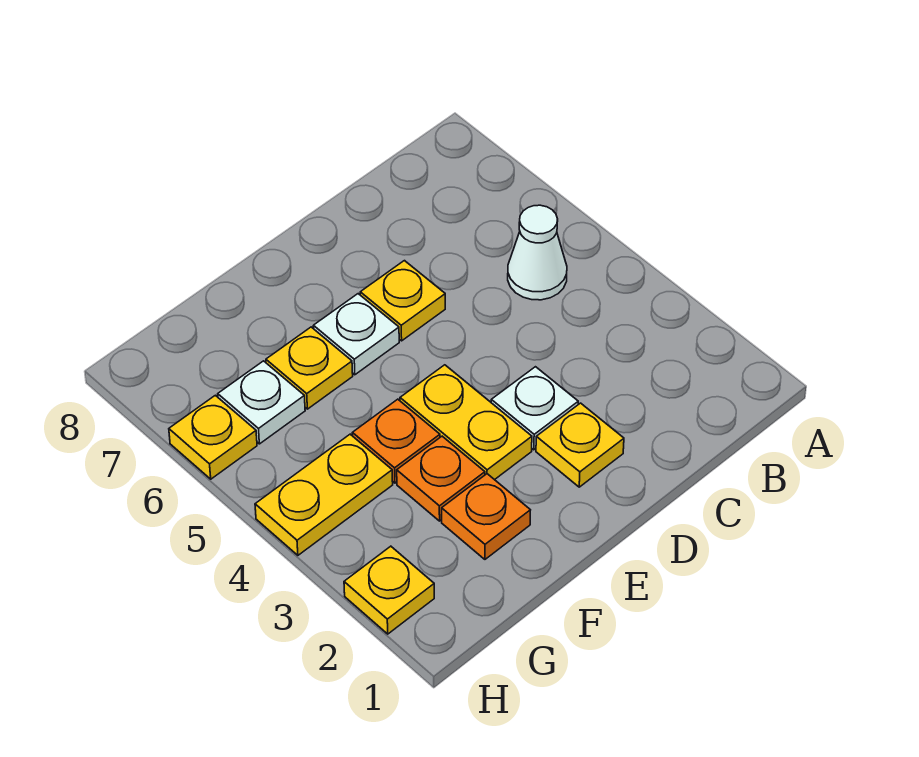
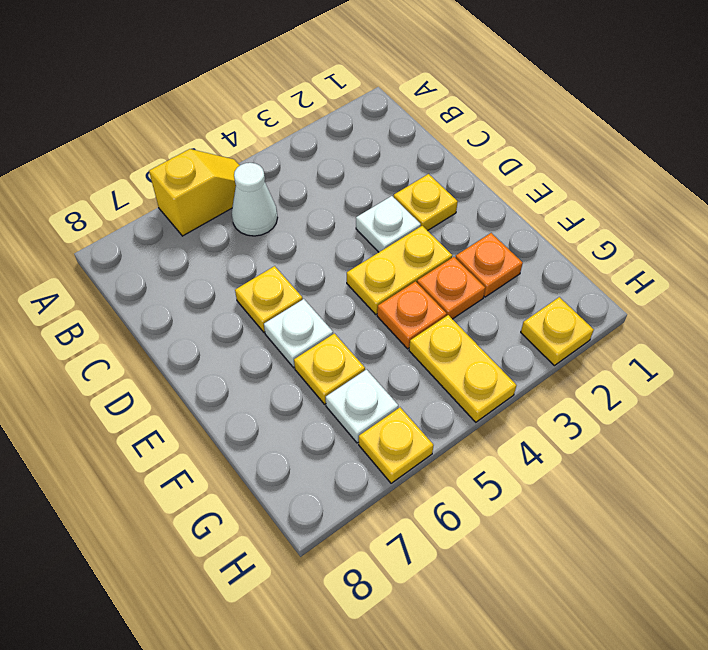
none -> yellow slope A5:A6 level 1 top 6

